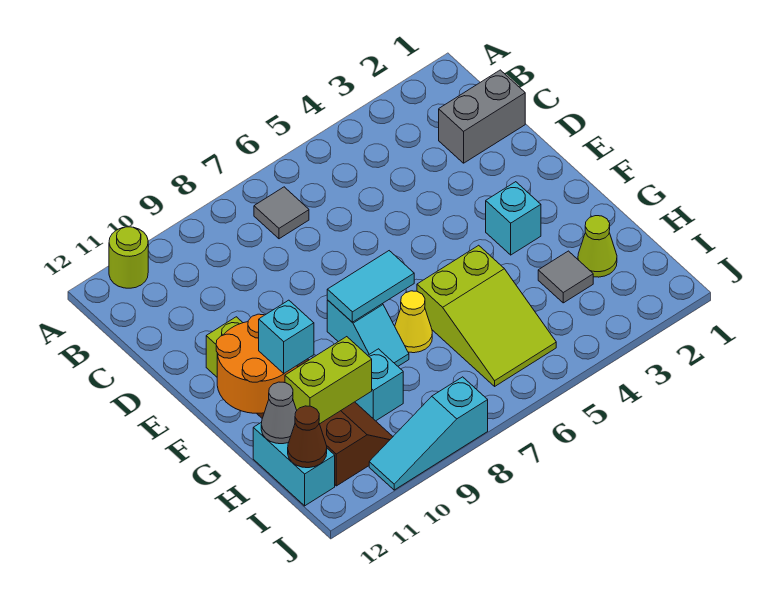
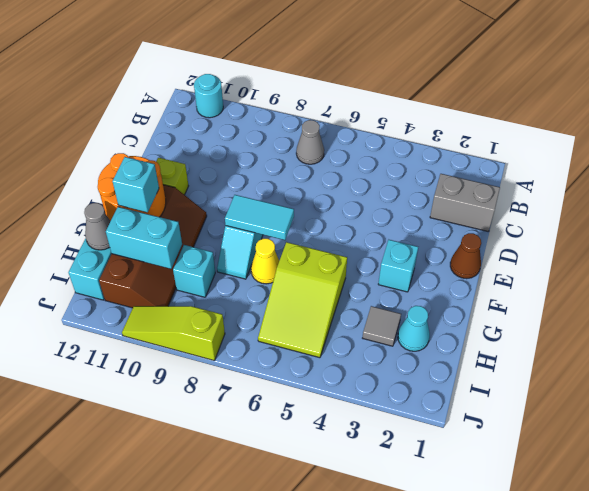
lime round brick A11 level 1 -> cyan round brick A11 level 1
grey tile B7 level 1 -> grey cone B7 level 1
lime cone H2 level 1 -> cyan cone H2 level 1
lime brick H10:H11 level 2 -> cyan brick H10:H11 level 2
brown cone I12 level 2 -> brown cone E1 level 1
cyan slope J8:J10 level 1 top 8 -> lime slope J8:J10 level 1 top 8

